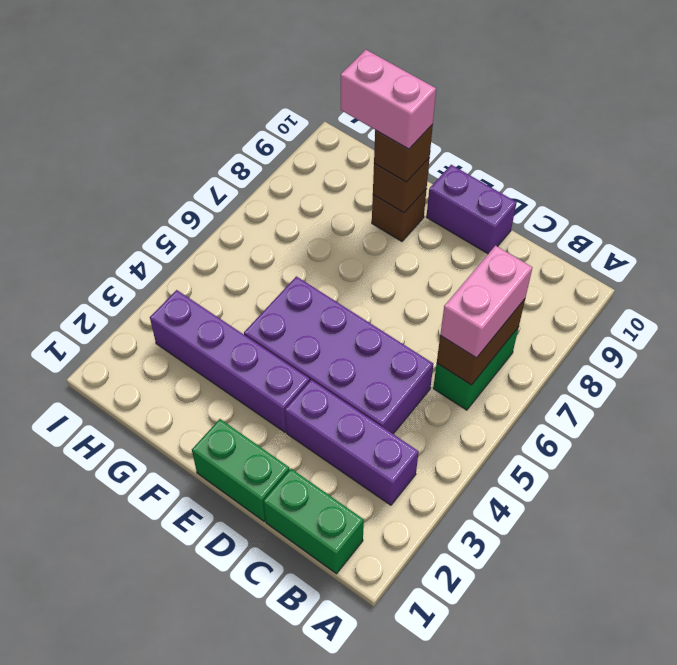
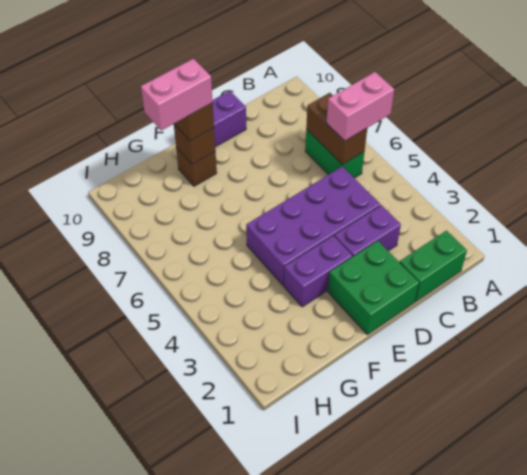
purple brick B3:D3 level 1 -> purple brick C3:D3 level 1
pink brick B6:B7 level 3 -> pink brick A6:B6 level 3
green brick D1:E1 level 1 -> green brick D1:E2 level 1
purple brick E3:H3 level 1 -> purple brick E3:F3 level 1

